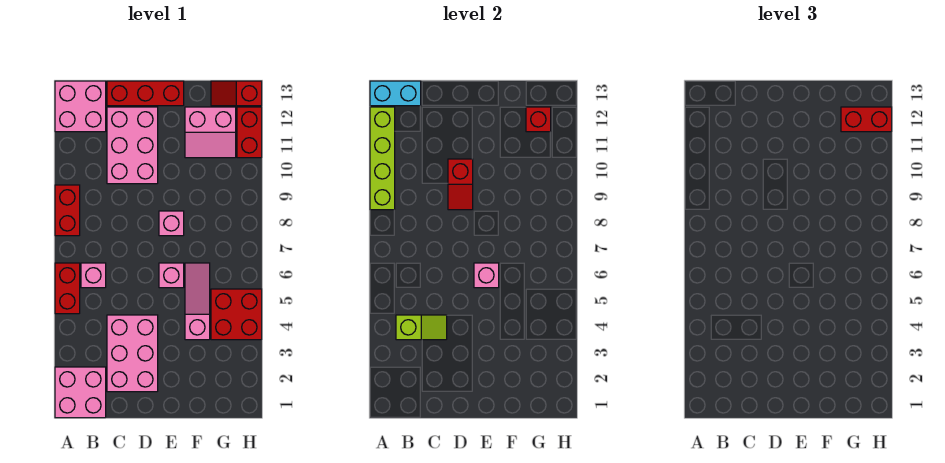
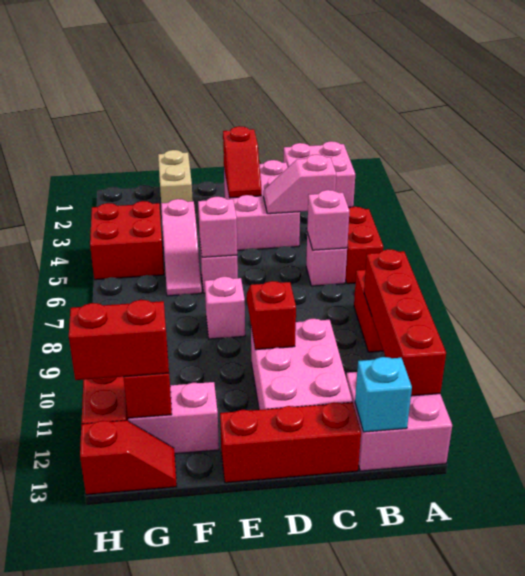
lime brick A9:A12 level 2 -> red brick A9:A12 level 2
cyan brick A13:B13 level 2 -> cyan brick B13 level 2
lime slope B4:C4 level 2 top B -> pink slope B4:C4 level 2 top B
none -> pink brick B6 level 2
none -> red slope D2:D3 level 2 top 2
none -> tan brick F1:F2 level 1

